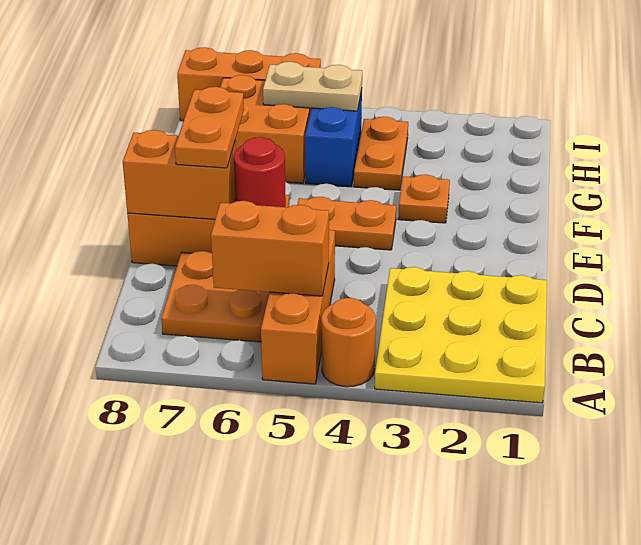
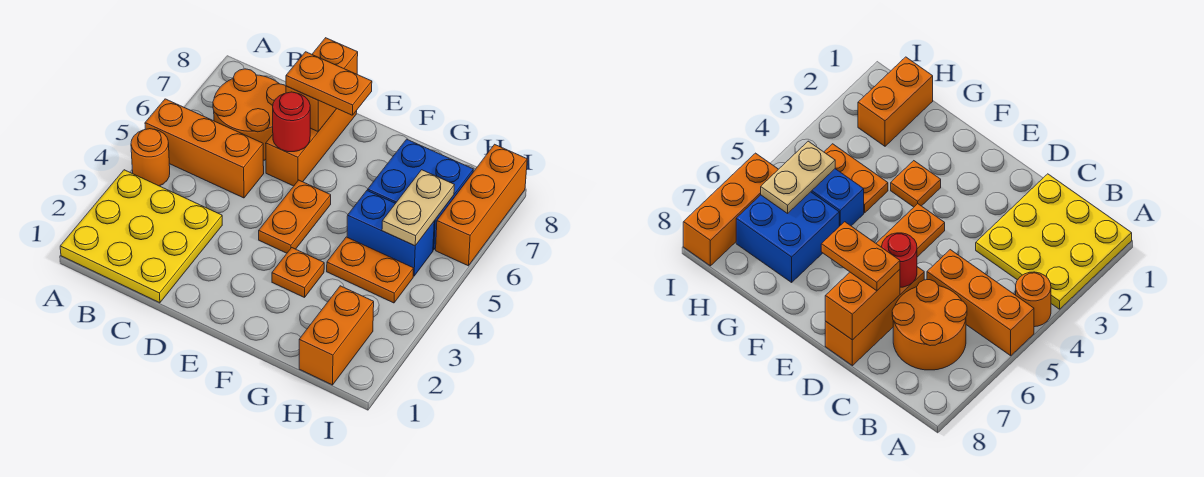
orange brick B5:B6 level 2 -> orange brick H1:H2 level 1
orange plate B6:C7 level 1 -> orange round brick B6:C7 level 1
orange brick G6:H7 level 1 -> blue brick G6:H7 level 1

